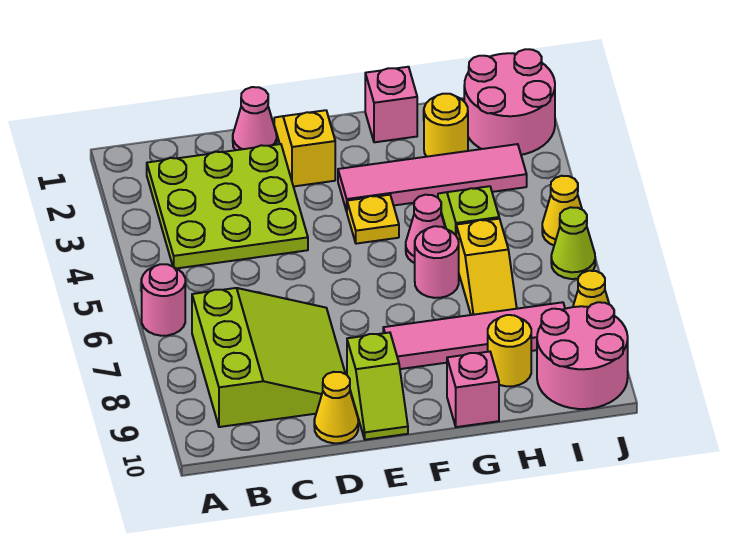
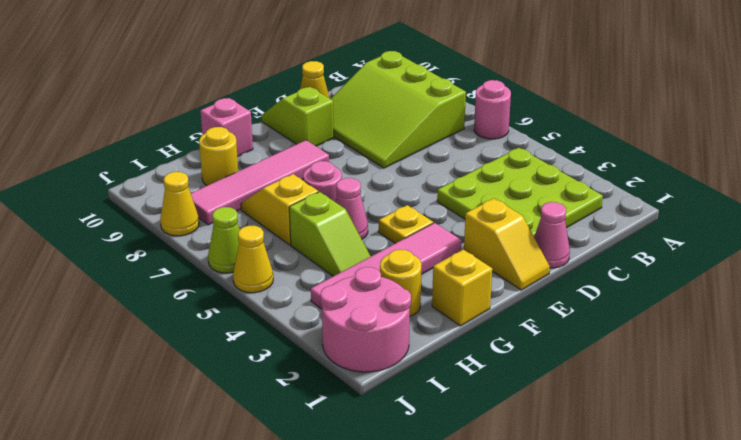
pink brick G1 level 1 -> yellow brick G1 level 1
pink round brick I9:J10 level 1 -> none

